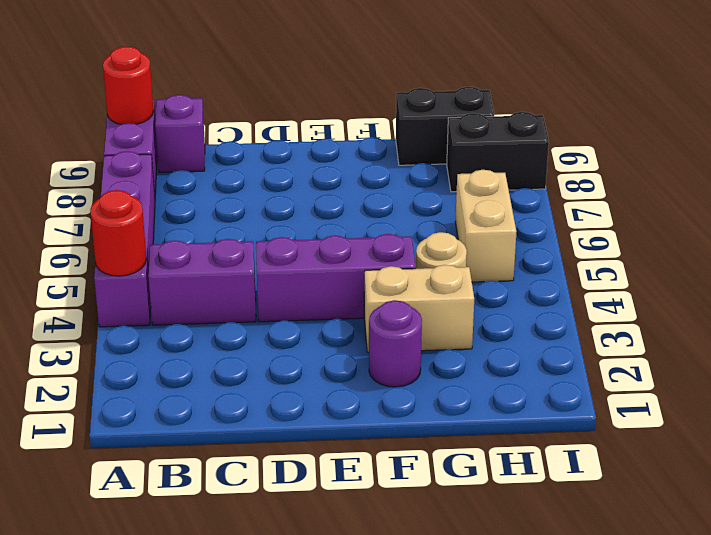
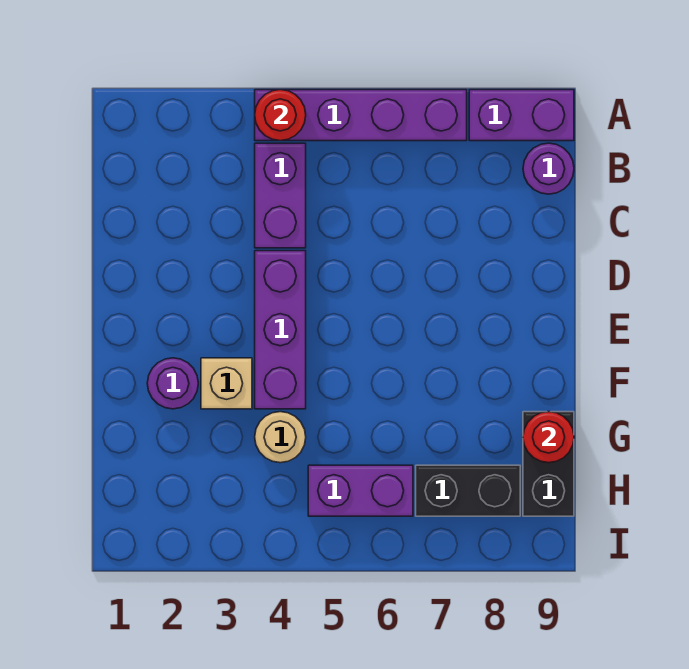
red round brick A9 level 2 -> red round brick G9 level 2
purple brick B9 level 1 -> purple round brick B9 level 1
tan brick F3:G3 level 1 -> tan brick F3 level 1
tan brick H5:H6 level 1 -> purple brick H5:H6 level 1
black brick H8:I8 level 1 -> black brick H7:H8 level 1

